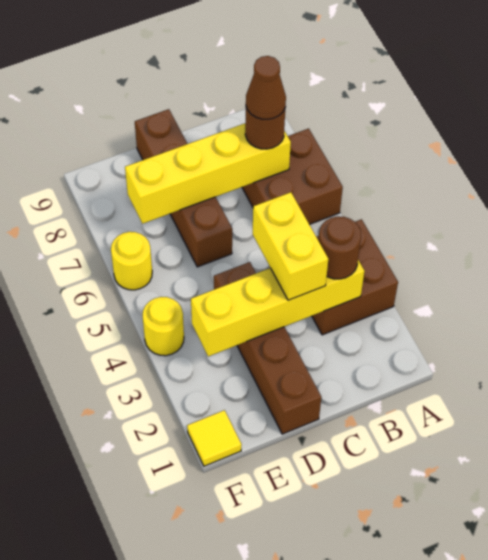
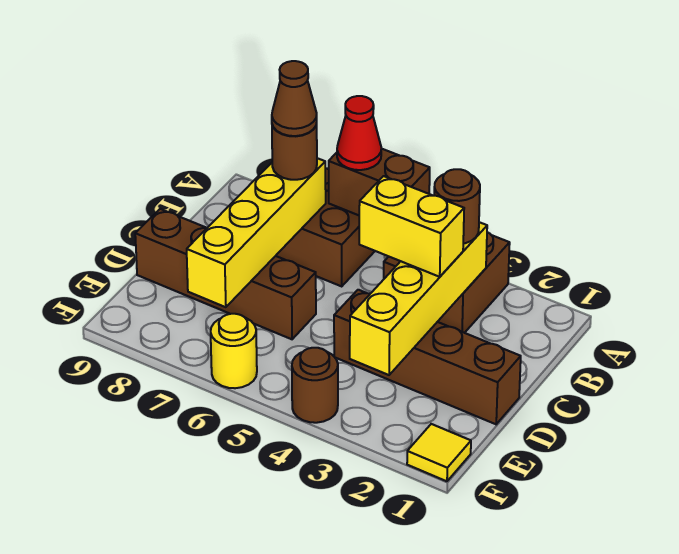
none -> brown brick A5:A6 level 2
none -> red cone A6 level 3
yellow round brick F4 level 1 -> brown round brick F4 level 1

